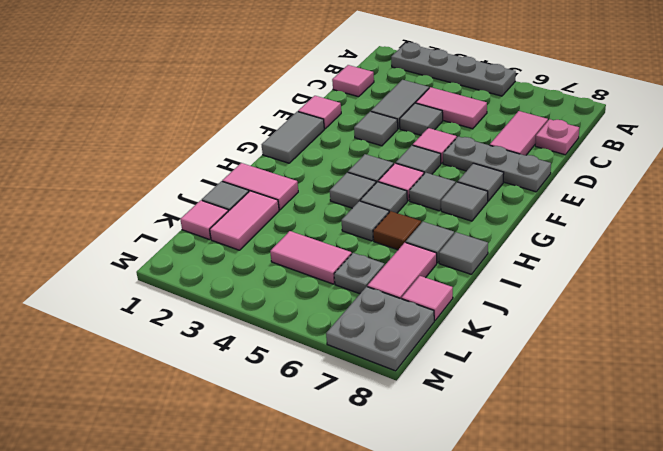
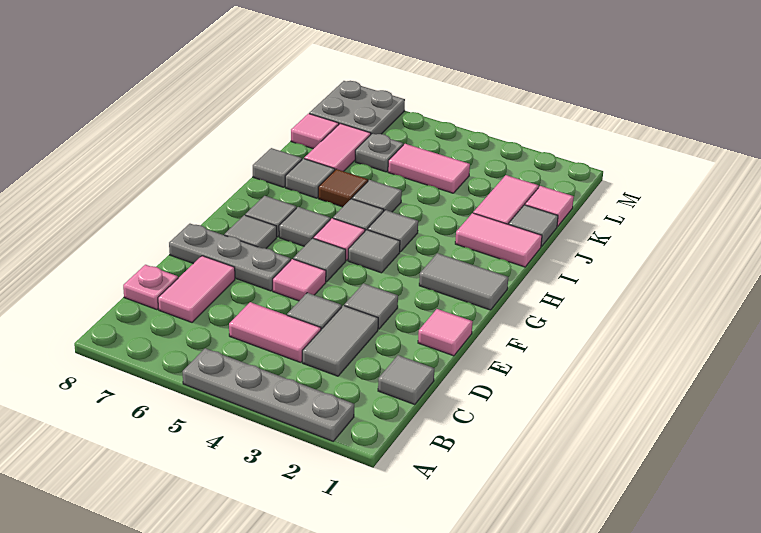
pink tile C1 level 1 -> grey tile C1 level 1
grey tile F1:G1 level 1 -> grey tile G1:G2 level 1

